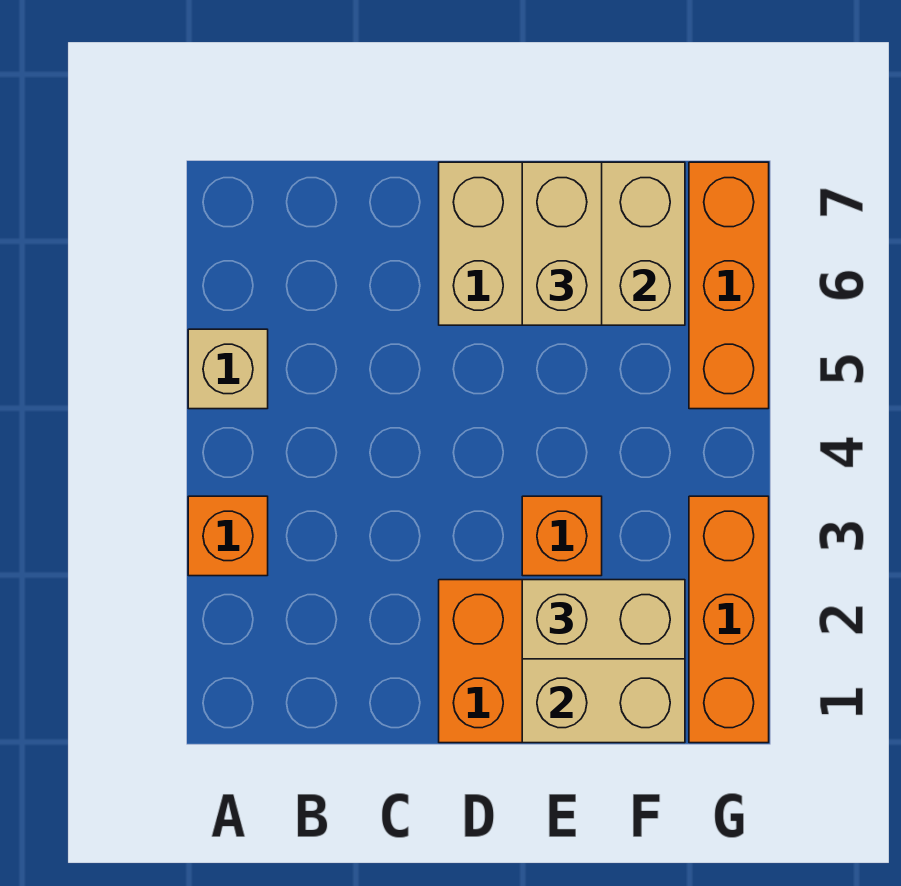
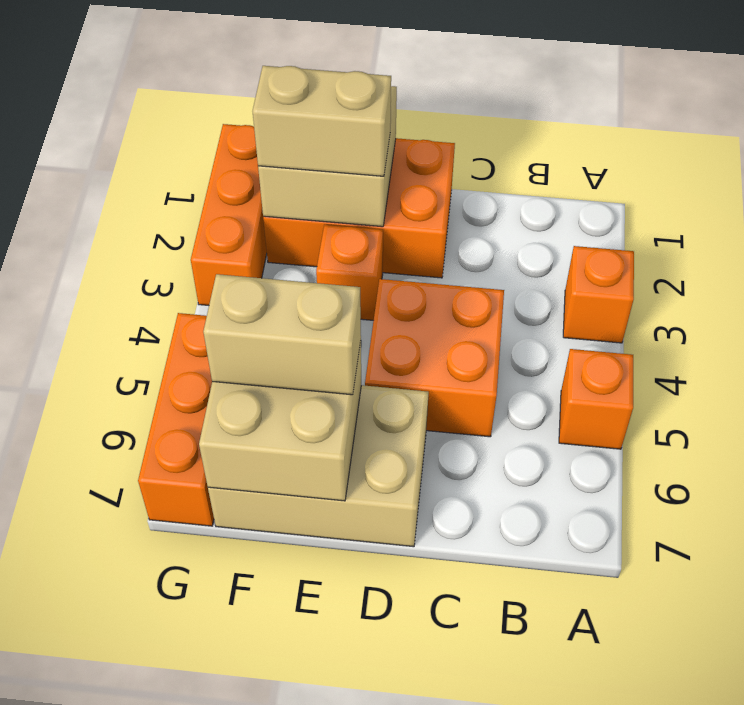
tan brick A5 level 1 -> orange brick A5 level 1
none -> orange brick C4:D5 level 1
tan brick E6:E7 level 3 -> tan brick E6:F6 level 3

